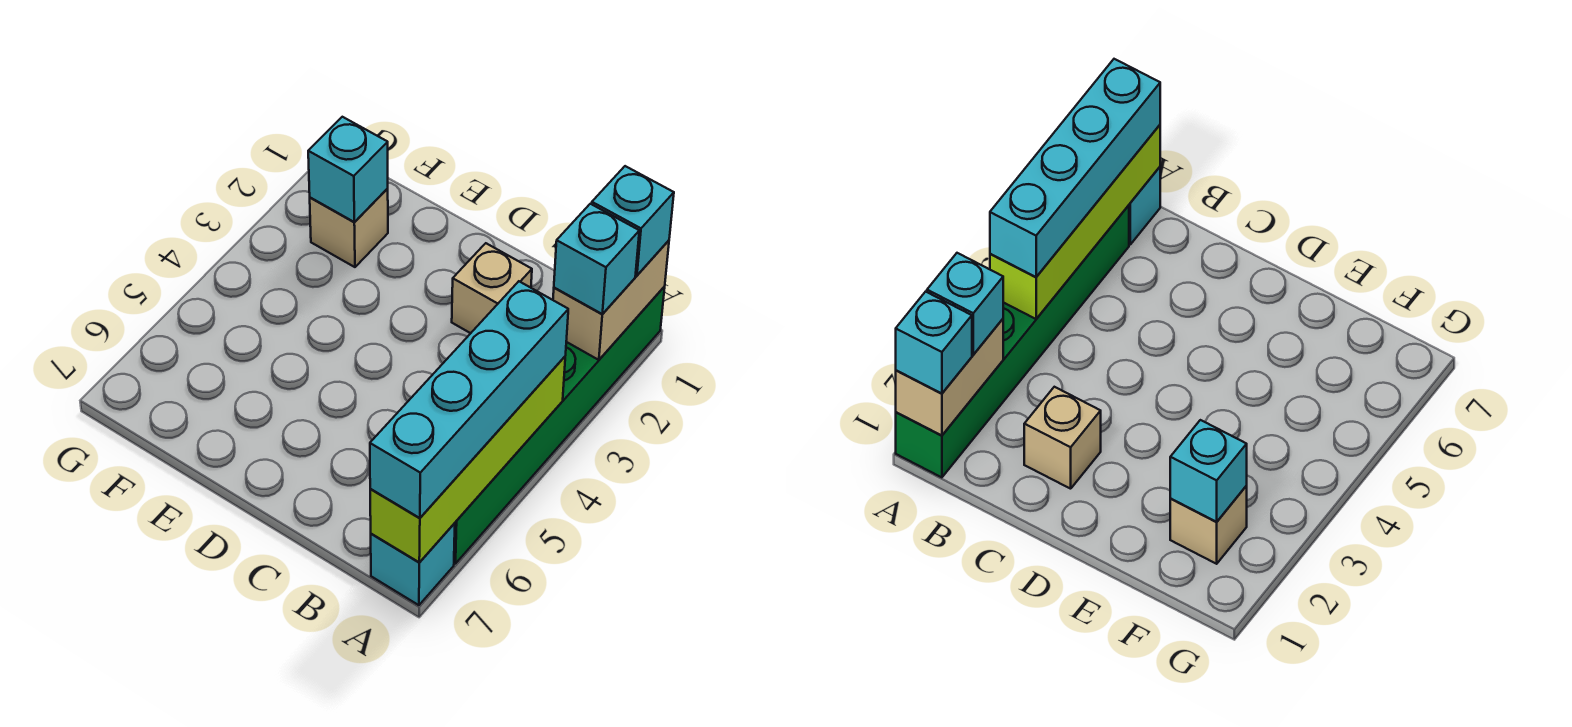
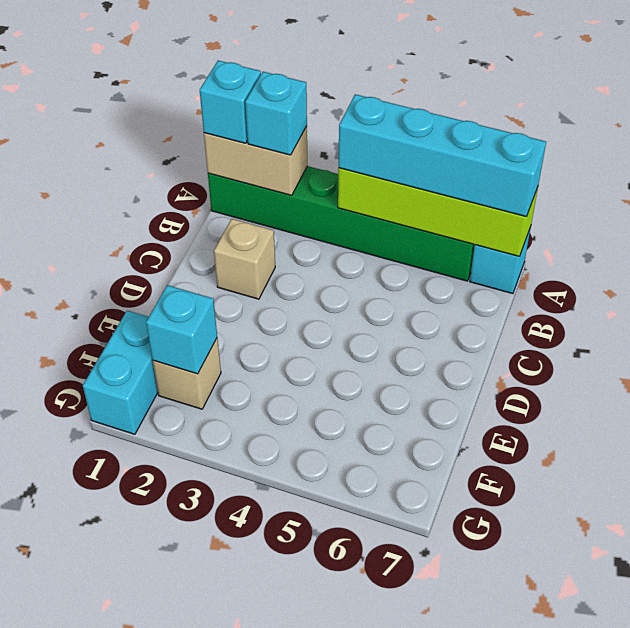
none -> cyan brick F1:G1 level 1

